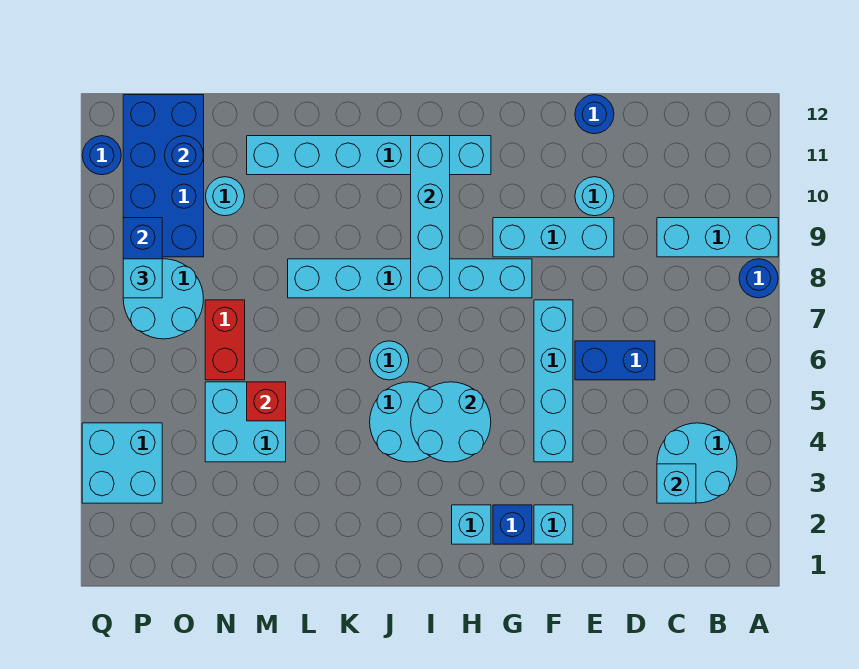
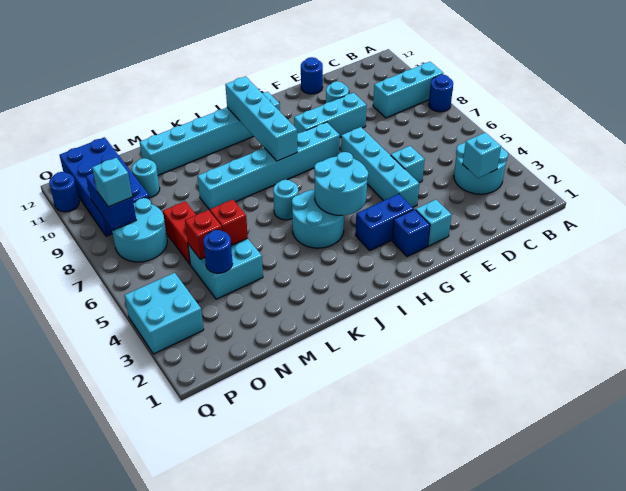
blue brick D6:E6 level 1 -> blue brick G3:H3 level 1
cyan brick H2 level 1 -> cyan brick E5 level 1
none -> red brick N5 level 2
blue round brick O11 level 2 -> blue round brick N4 level 2

